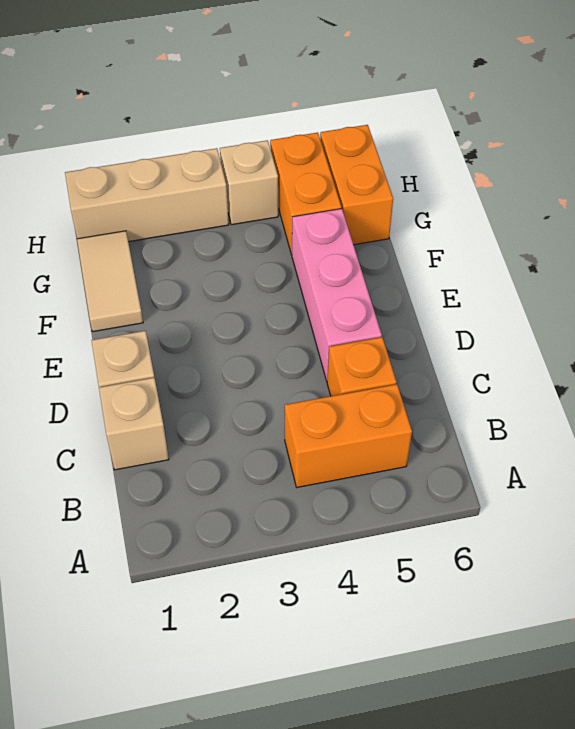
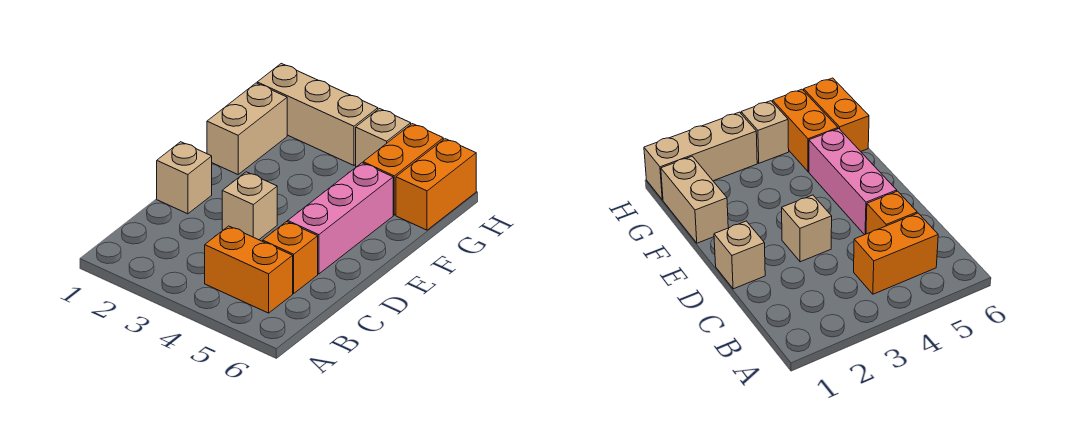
tan brick C1 level 1 -> tan brick D3 level 1
tan tile F1:G1 level 1 -> tan brick F1:G1 level 1

